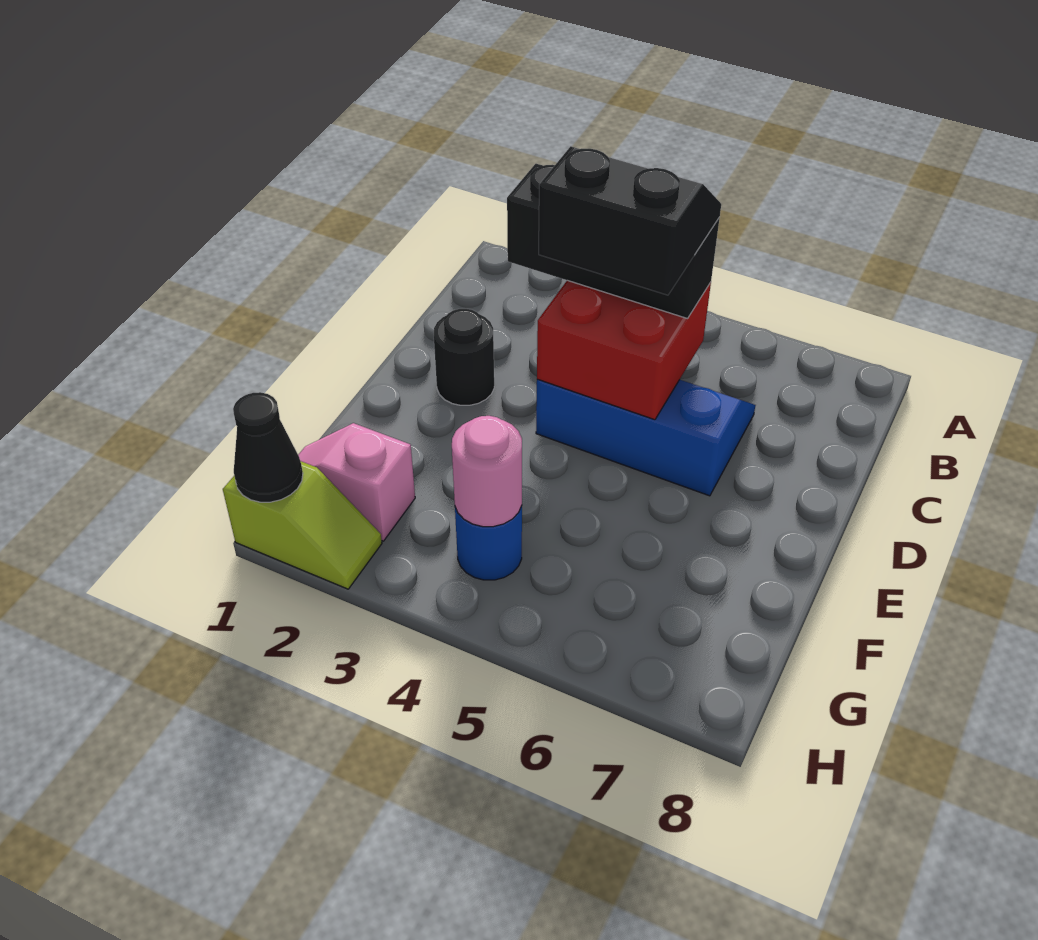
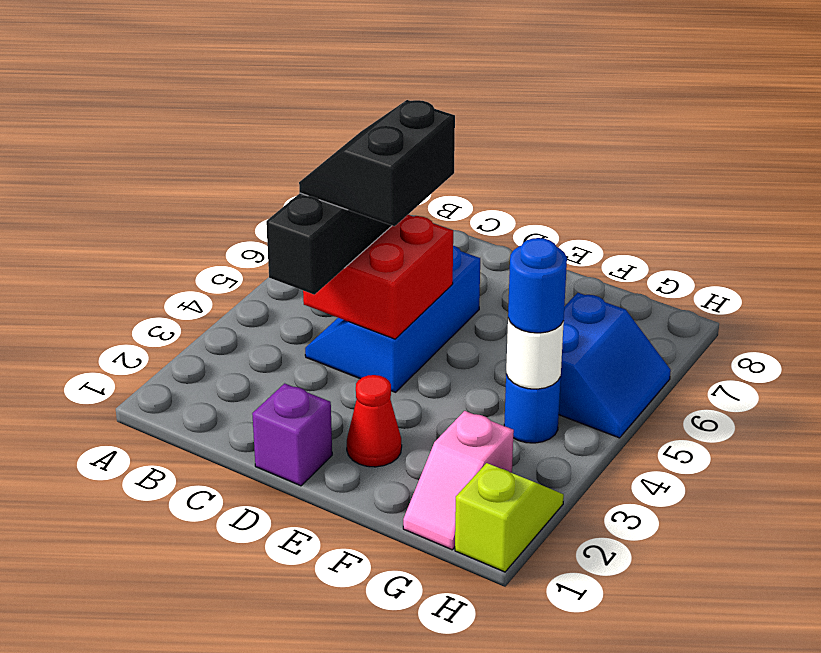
none -> purple brick D1 level 1
black round brick D2 level 1 -> none
none -> red cone E2 level 1
pink round brick G4 level 2 -> white round brick G4 level 2
none -> blue round brick G4 level 3
none -> blue slope G5:H6 level 1 top G
black cone H1 level 2 -> none

